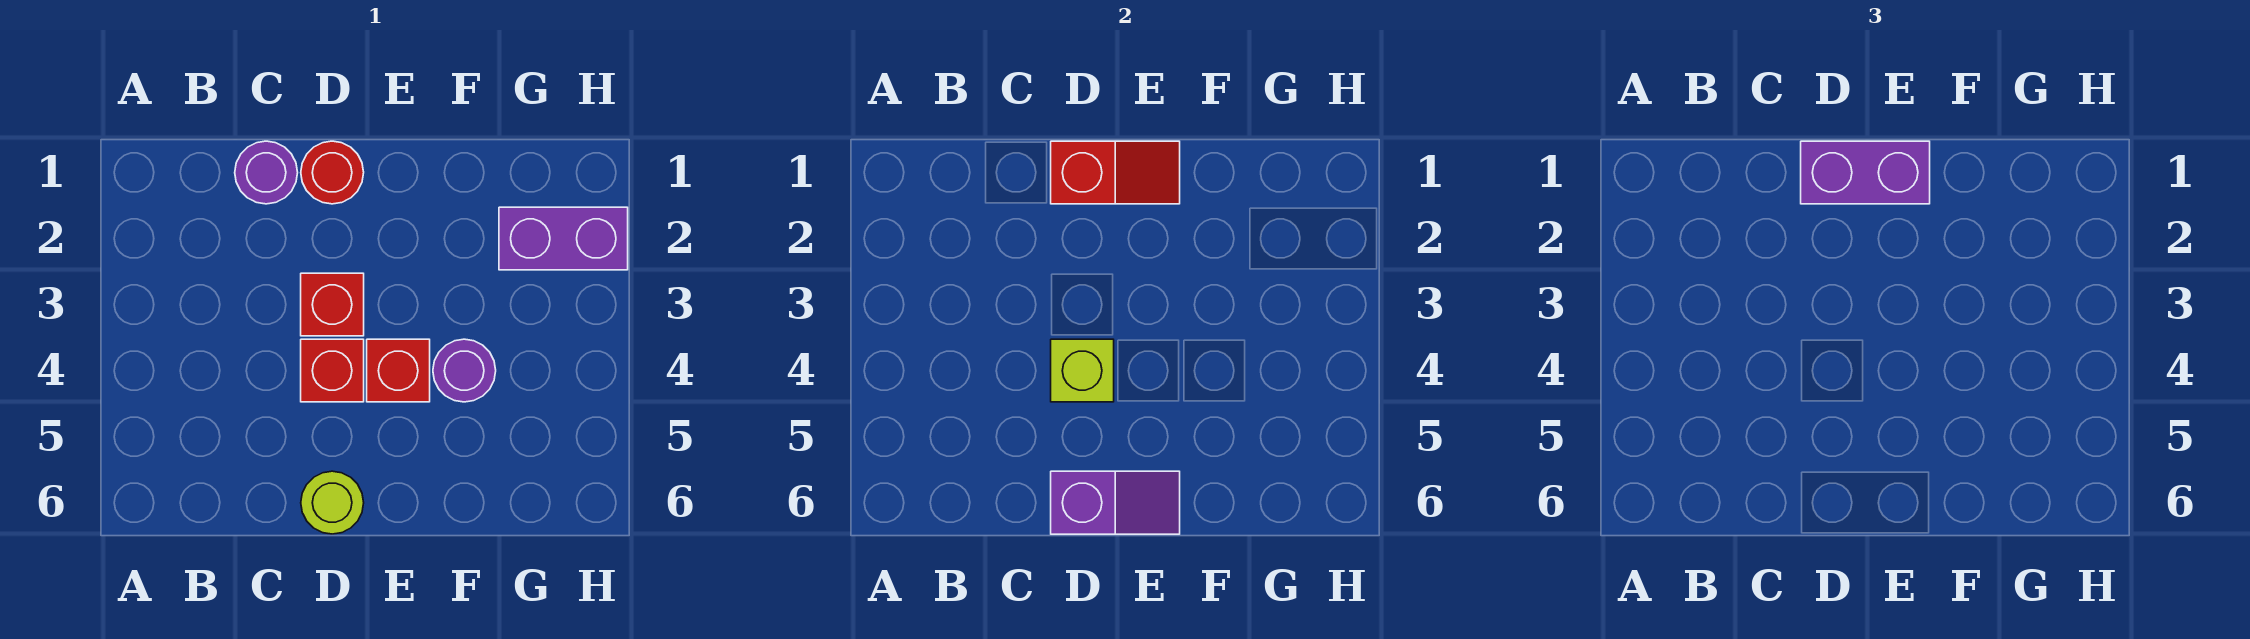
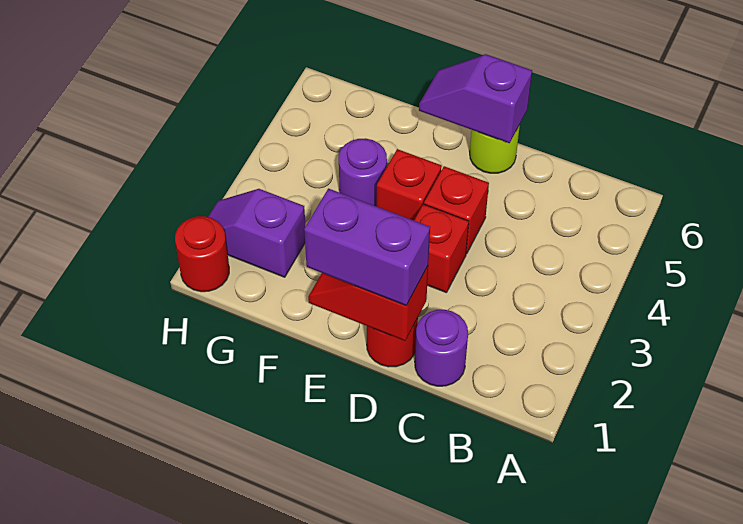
lime brick D4 level 2 -> none
purple brick G2:H2 level 1 -> purple slope G2:H2 level 1 top G
none -> red round brick H1 level 1

